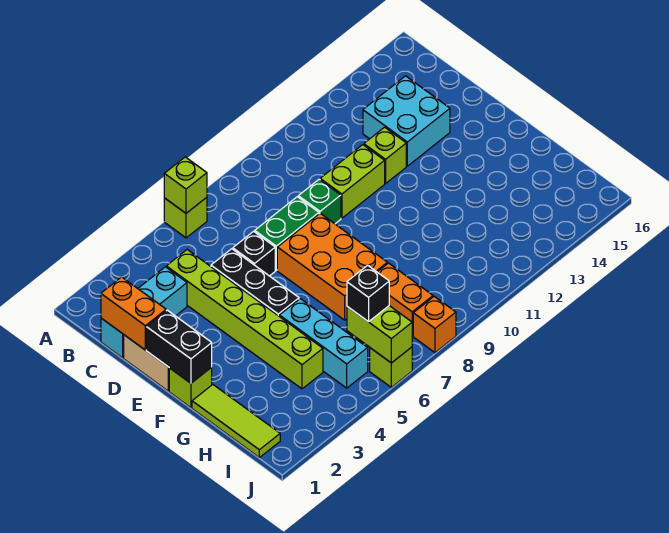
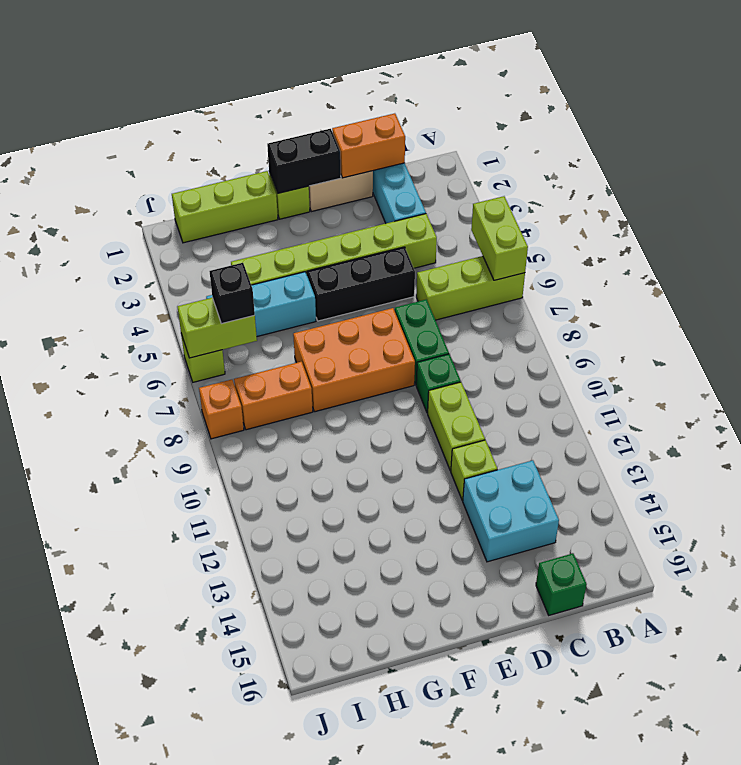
lime brick A6 level 1 -> lime brick A6:C6 level 1
lime brick A6 level 2 -> lime brick A5:A6 level 2
none -> green brick C16 level 1
black brick D6 level 1 -> none
lime tile G1:I1 level 1 -> lime brick G1:I1 level 1

